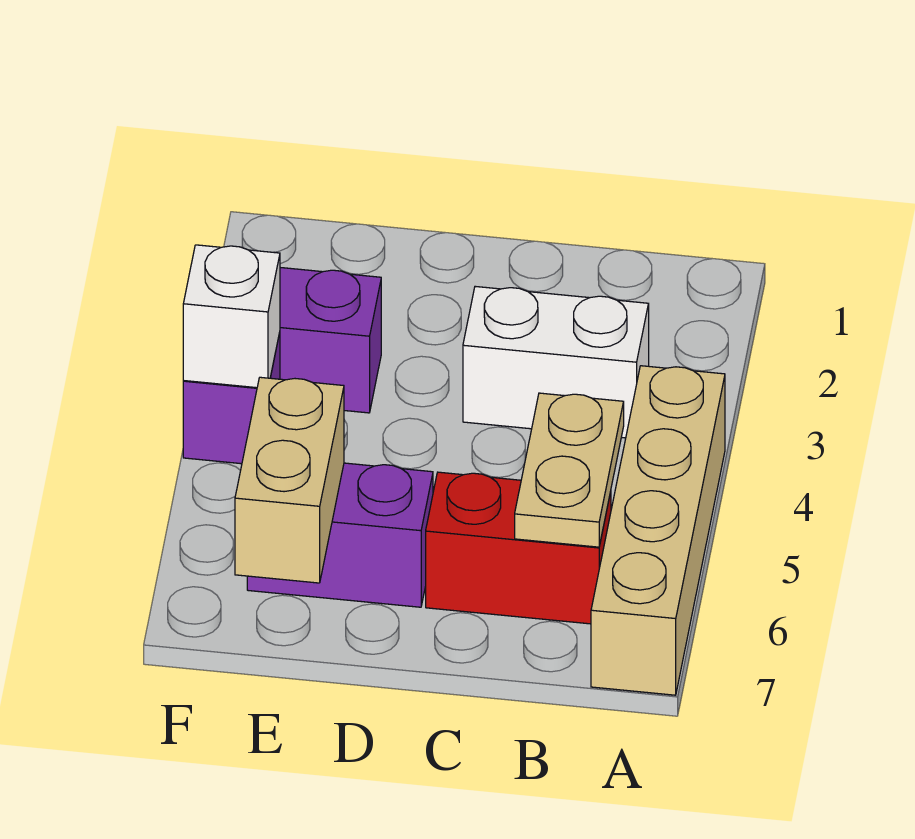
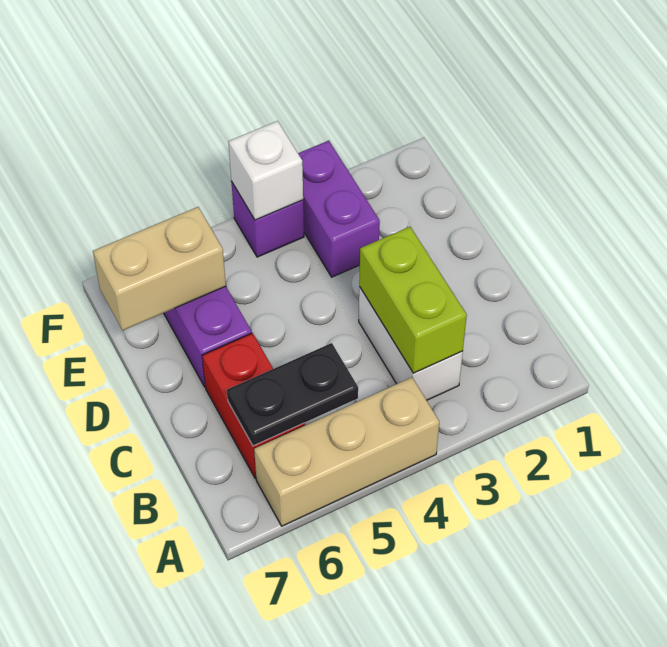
tan brick A4:A7 level 1 -> tan brick A4:A6 level 1
none -> lime brick B3:C3 level 2
tan plate B5:B6 level 2 -> black plate B5:B6 level 2

